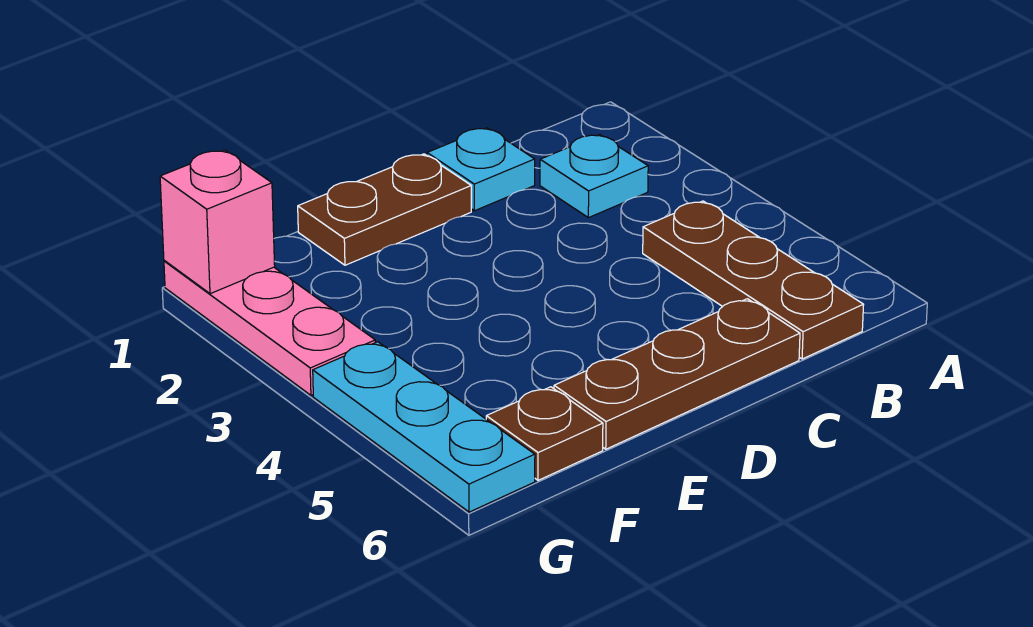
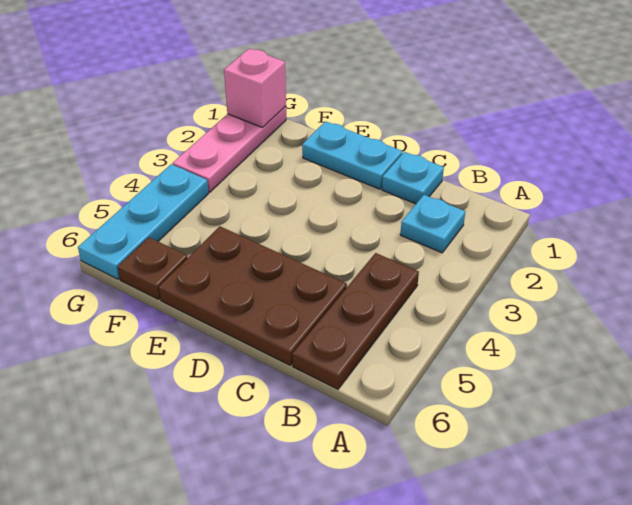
brown plate C6:E6 level 1 -> brown plate C5:E6 level 1
brown plate D1:E1 level 1 -> cyan plate D1:E1 level 1

